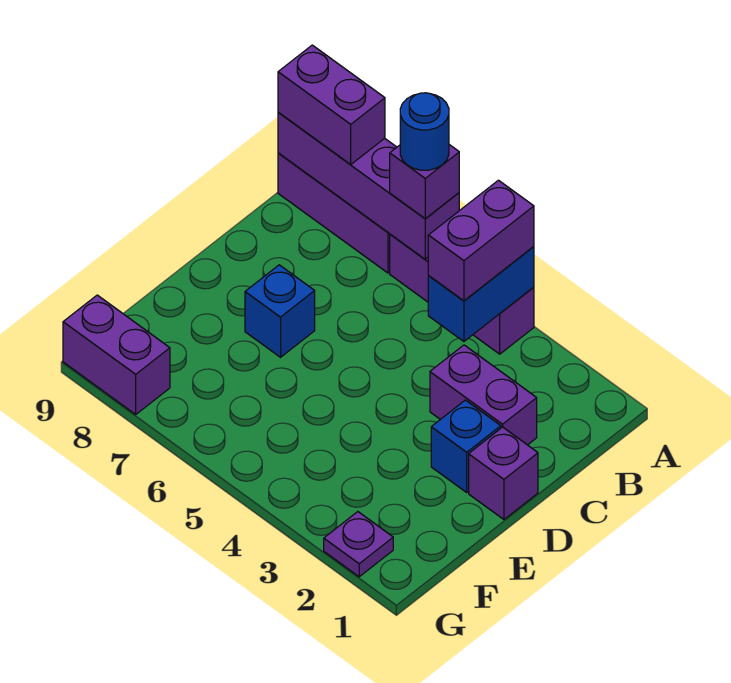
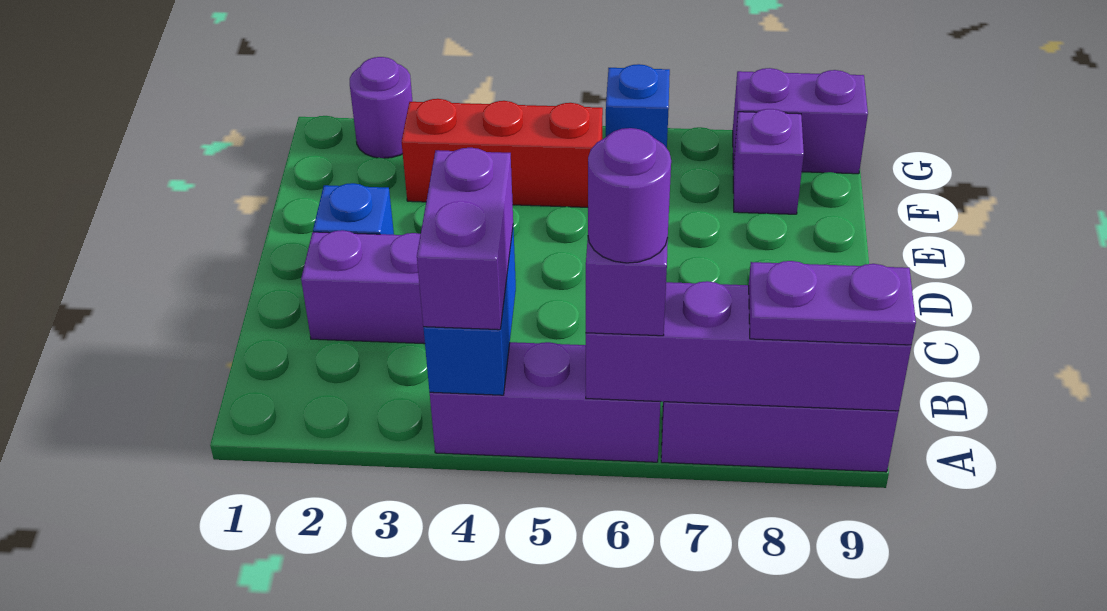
blue round brick A6 level 4 -> purple round brick A6 level 4
purple brick A8:A9 level 3 -> purple plate A8:A9 level 3
purple brick D1 level 1 -> purple brick F8 level 1
blue brick D7 level 1 -> blue brick G6 level 1
none -> red brick F3:F5 level 1
purple plate G2 level 1 -> purple round brick G2 level 1

